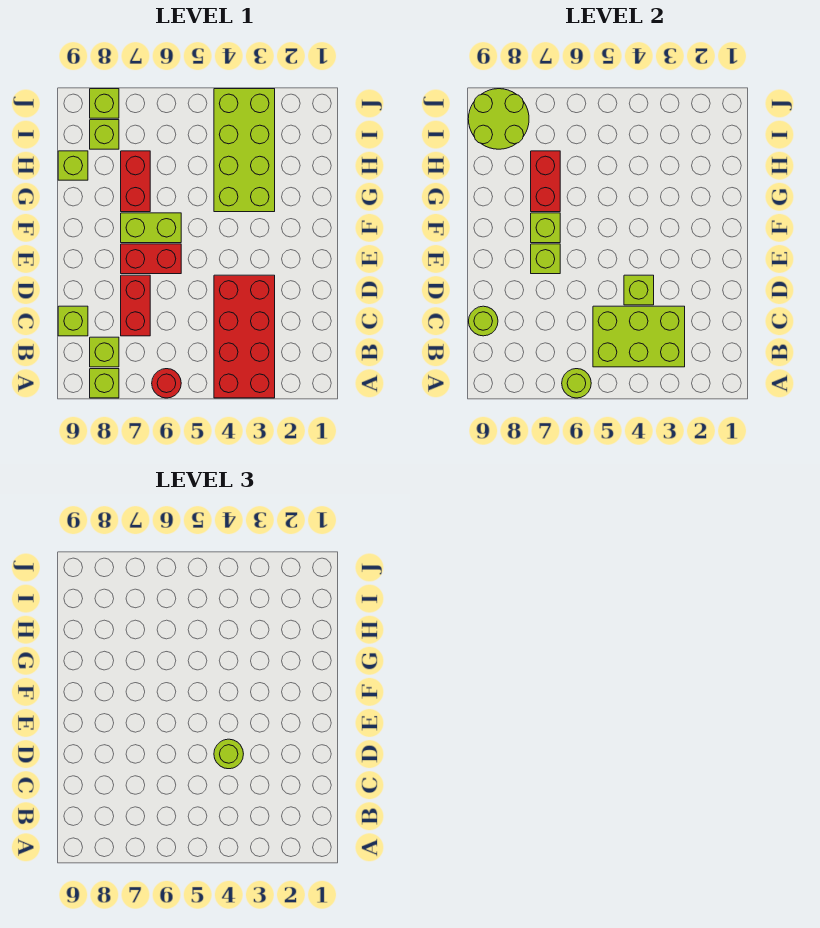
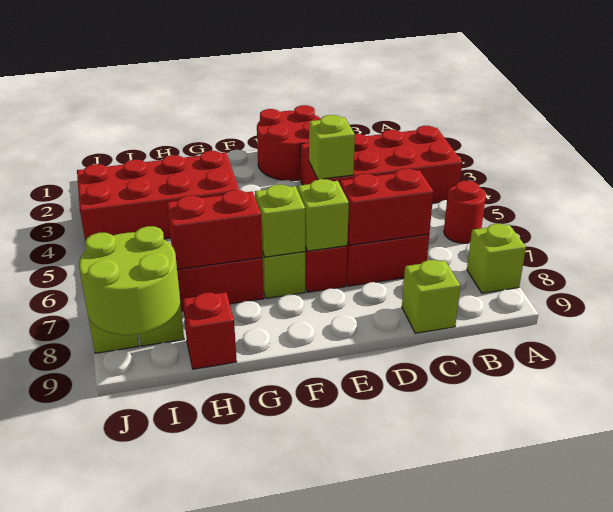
lime round brick A6 level 2 -> none
lime brick B3:C5 level 2 -> none
lime brick B8 level 1 -> none
none -> red brick C7:D7 level 2
lime round brick C9 level 2 -> none
none -> red round brick D1:E2 level 1
lime round brick D4 level 3 -> none
lime brick G3:J4 level 1 -> red brick G3:J4 level 1
lime brick H9 level 1 -> red brick H9 level 1

